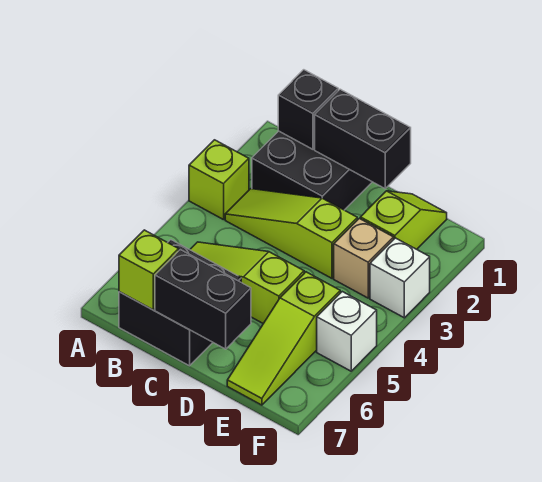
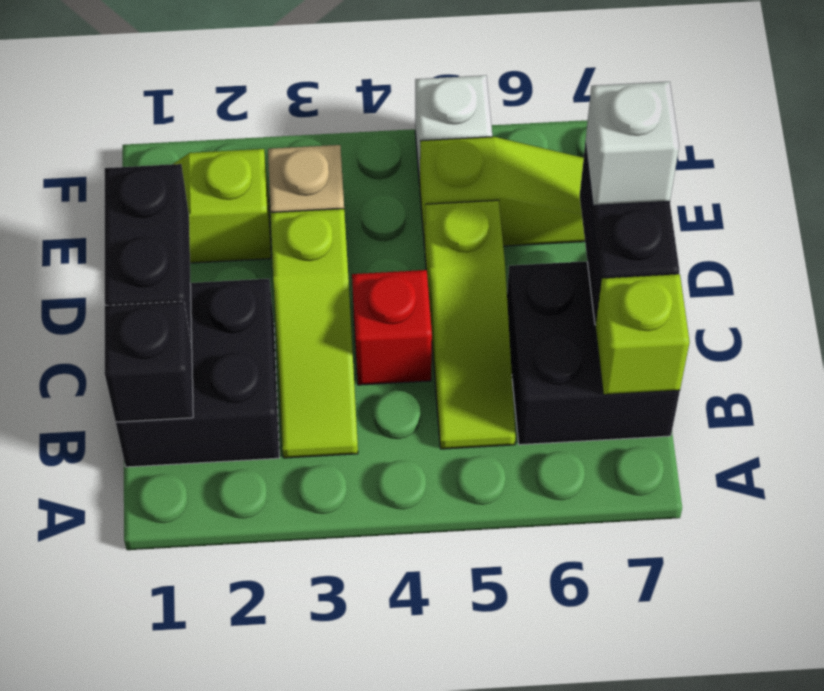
lime brick A3 level 1 -> none
none -> red brick C4 level 1
white brick F3 level 1 -> white brick D7 level 3

